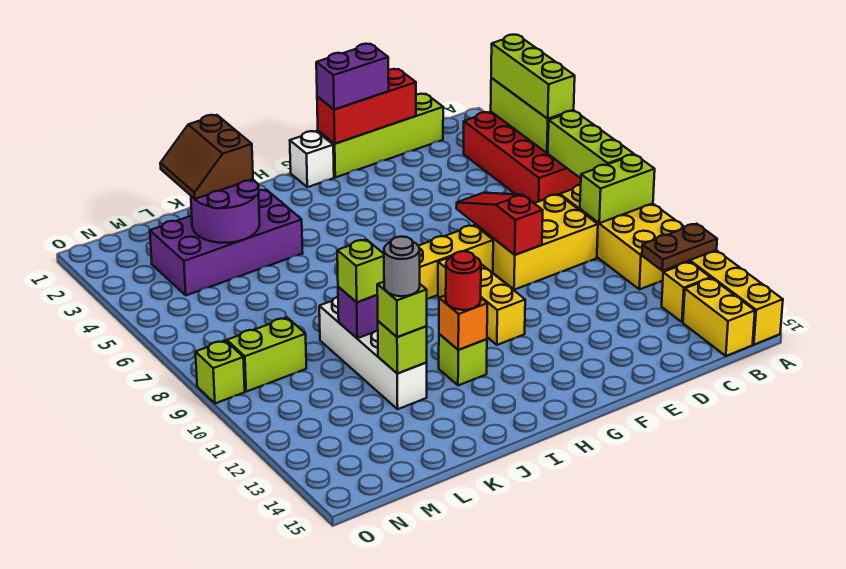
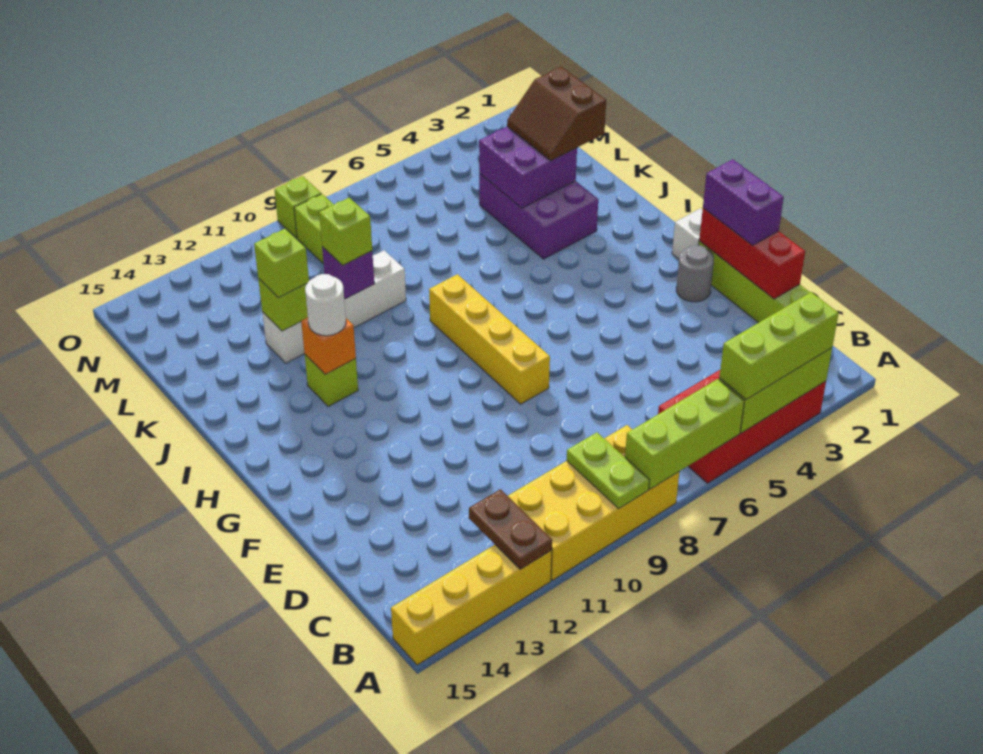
lime brick A9:B9 level 2 -> lime plate A9:B9 level 2
yellow brick B13 level 1 -> none
yellow brick B14:B15 level 1 -> none
yellow brick C8:E9 level 1 -> none
red slope E7:E9 level 2 top 9 -> none
yellow brick G9:G11 level 1 -> none
red round brick I12 level 3 -> white round brick I12 level 3
purple brick J3:M4 level 1 -> purple brick J3:L4 level 1
brown slope K2:L3 level 3 top K -> brown slope K2:L3 level 3 top 2
purple round brick K3:L4 level 2 -> purple brick K3:L4 level 2
grey round brick K12 level 4 -> grey round brick F2 level 1

